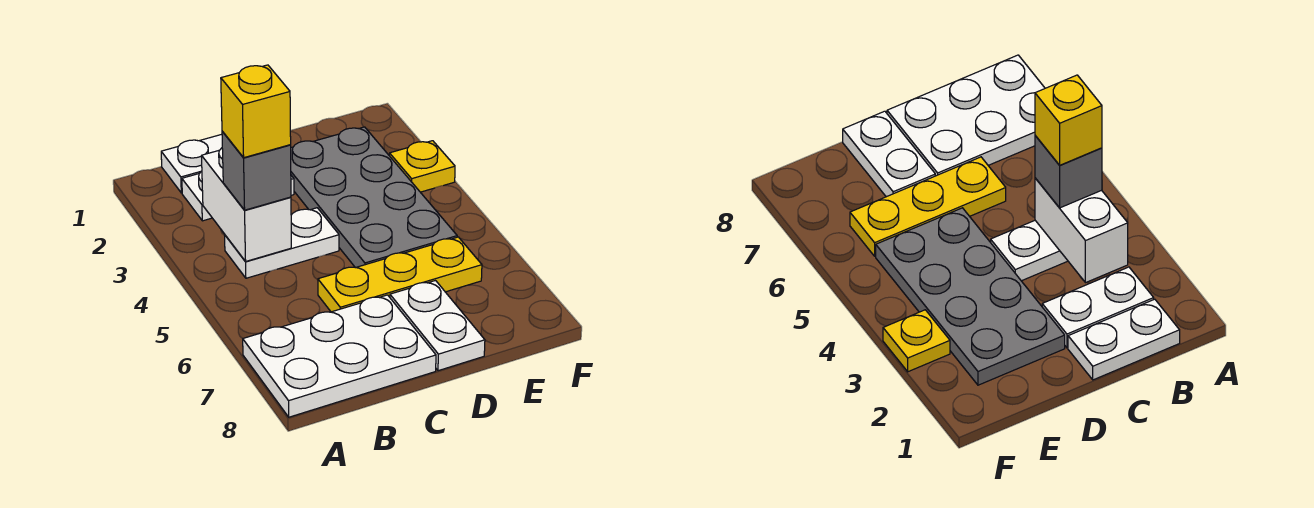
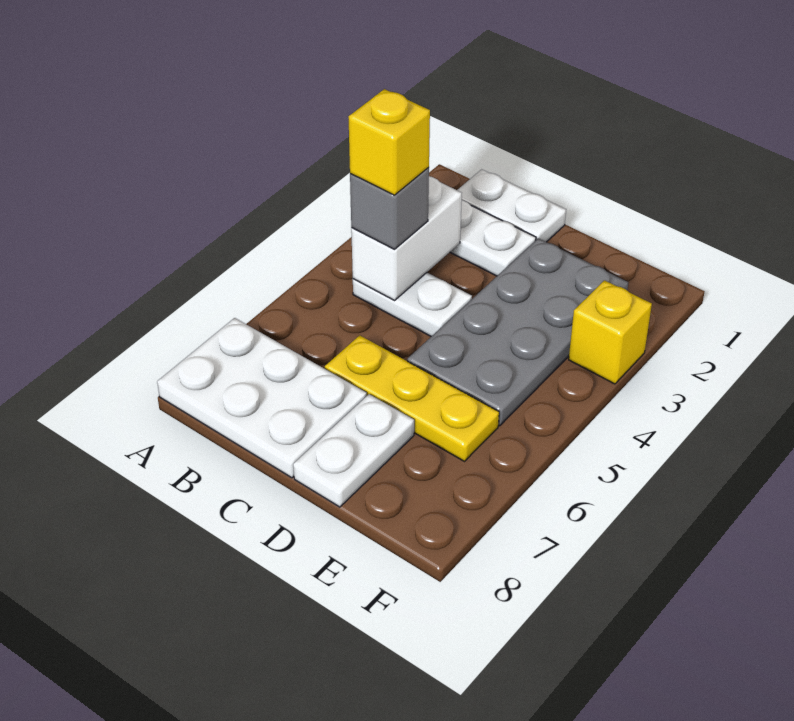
yellow plate F3 level 1 -> yellow brick F3 level 1

